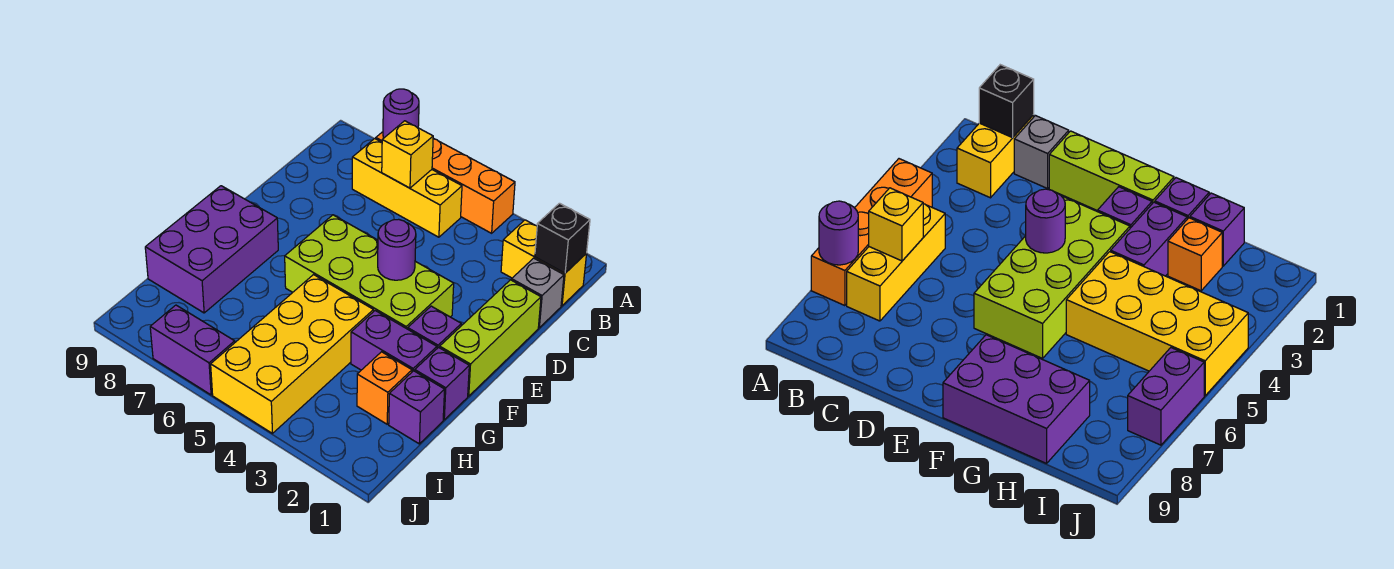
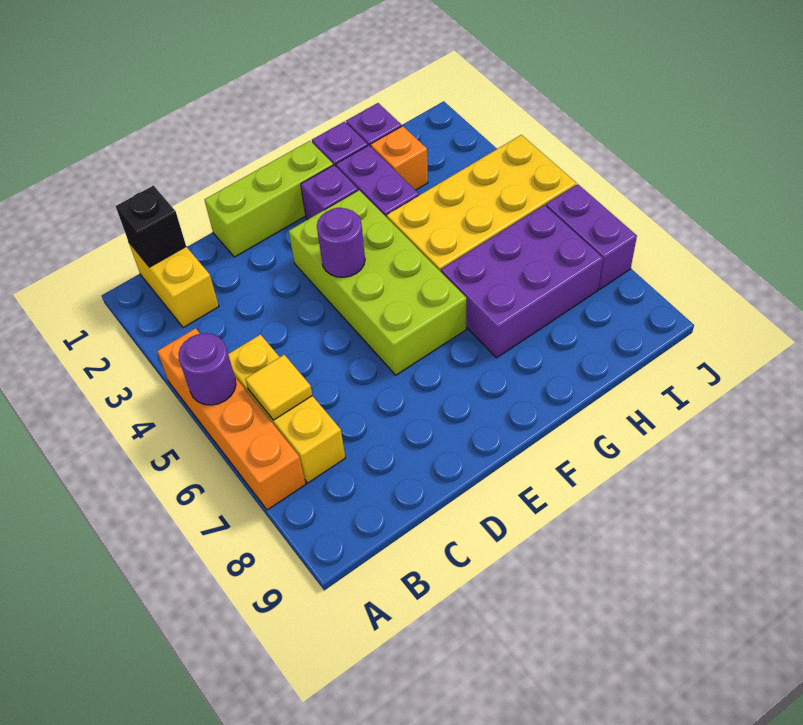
purple round brick A7 level 2 -> purple round brick A5 level 2
yellow brick B6 level 2 -> yellow tile B6 level 2
grey brick C1 level 1 -> none
purple brick F8:H9 level 1 -> purple brick G6:I7 level 1

